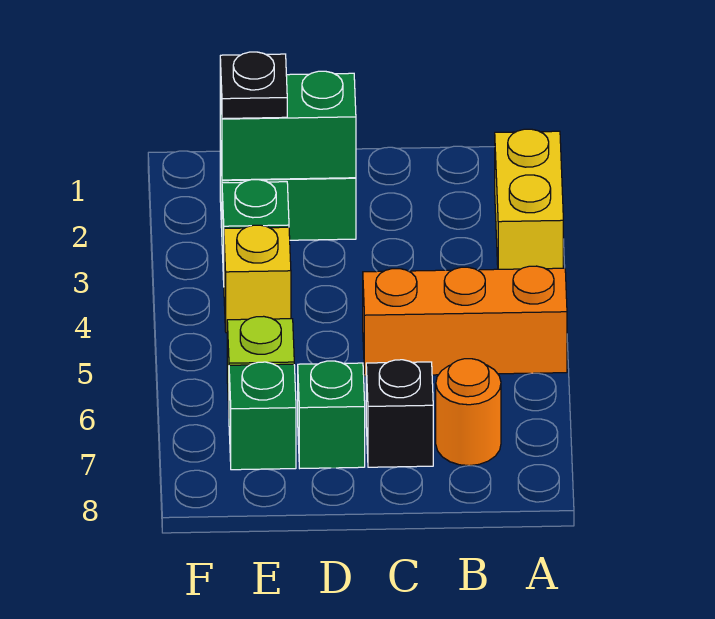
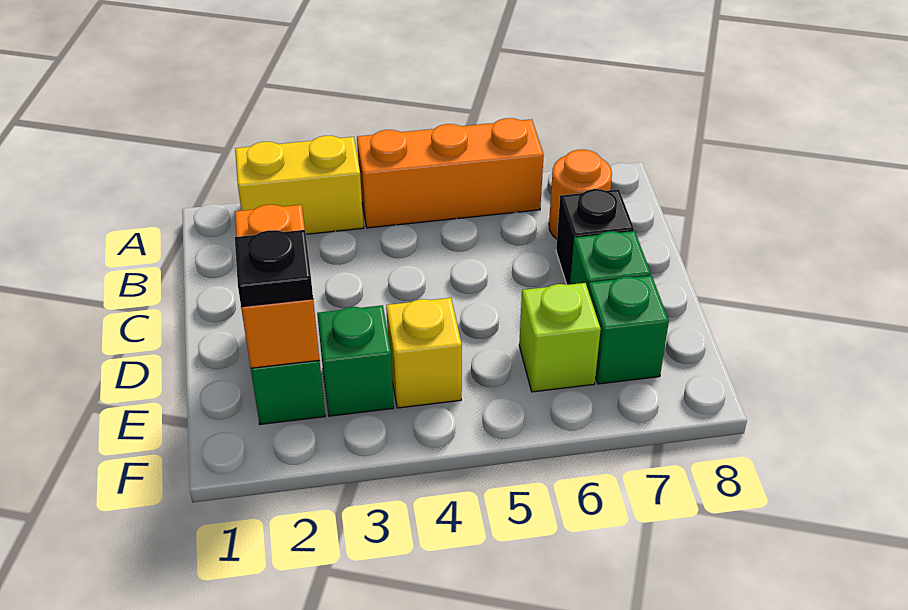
orange brick A5:C5 level 1 -> orange brick A4:A6 level 1
green brick D2:E2 level 2 -> orange brick D2:E2 level 2

